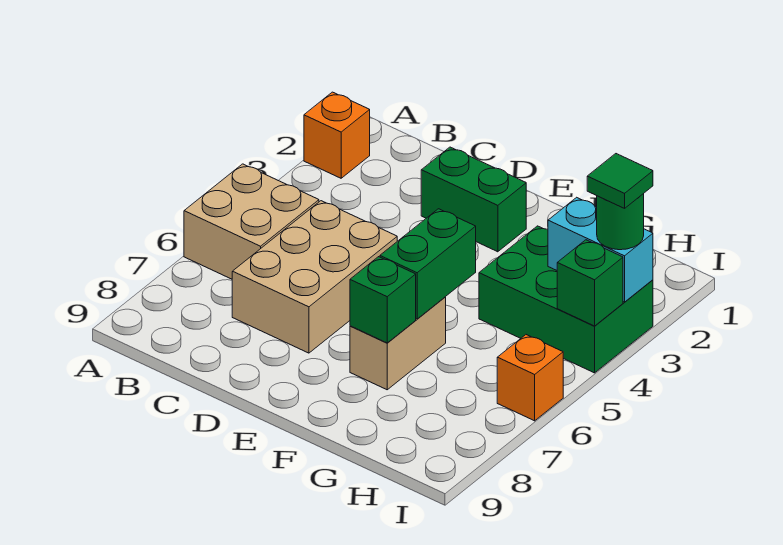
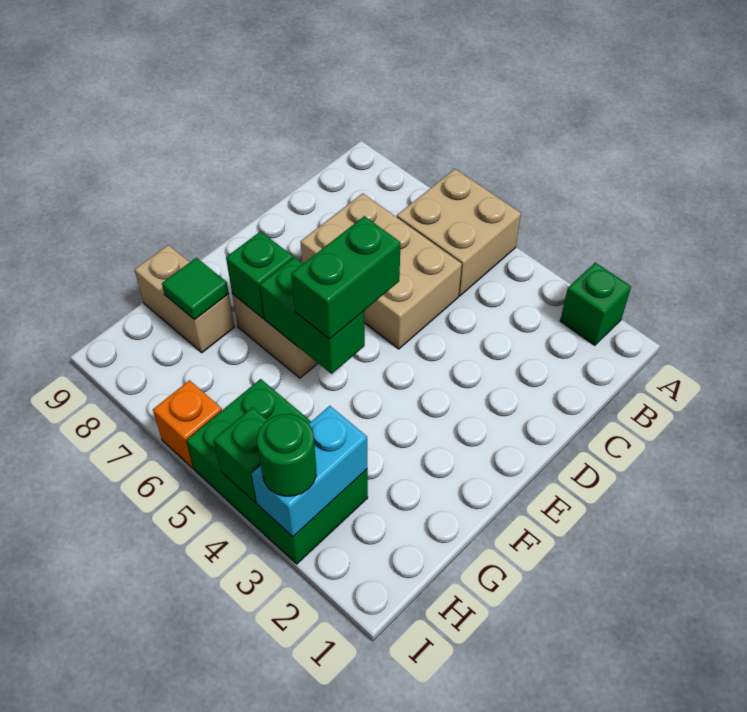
orange brick A2 level 1 -> green brick A2 level 1
green brick D2:E2 level 1 -> green brick E5:F5 level 3
green brick G3:I4 level 1 -> green brick H3:I5 level 1
none -> tan brick G8:G9 level 1
green tile I3 level 4 -> green tile G8 level 2

